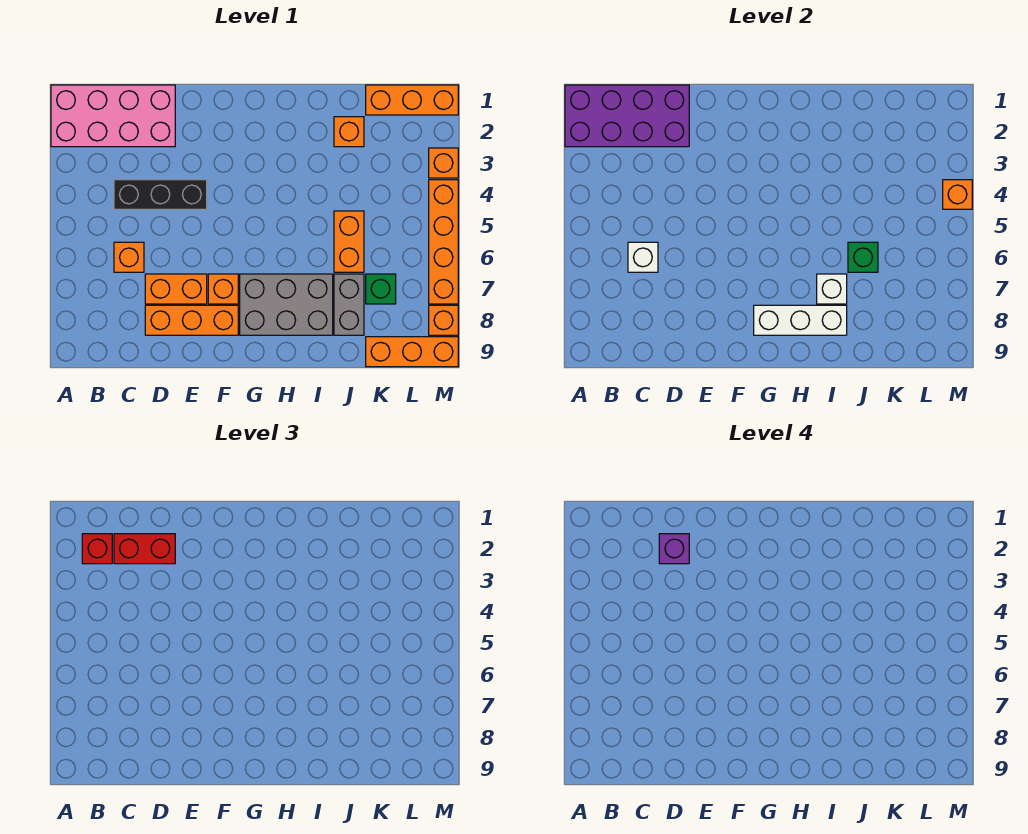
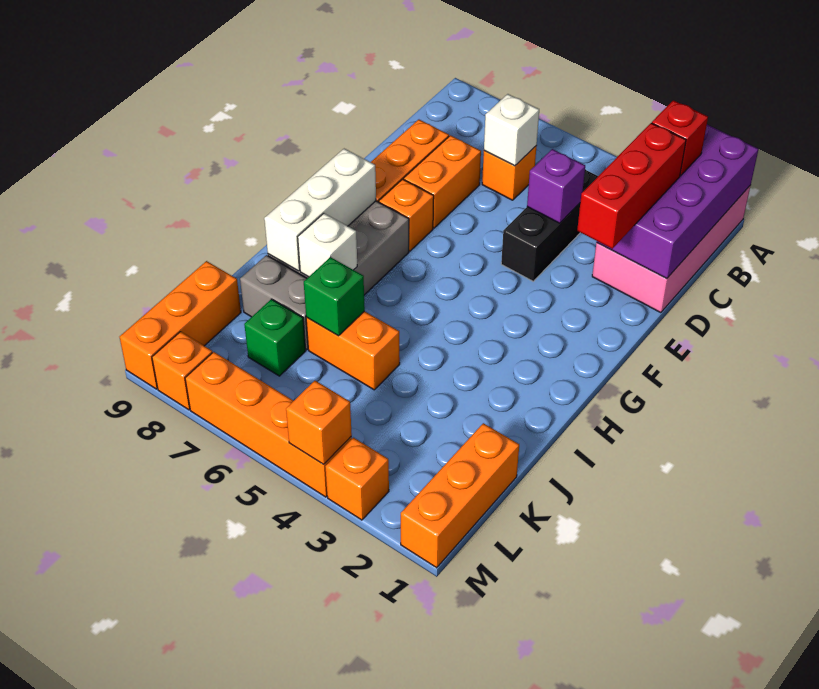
red brick C2:D2 level 3 -> red brick C2:E2 level 3
purple brick D2 level 4 -> purple brick D4 level 2
orange brick J2 level 1 -> none

